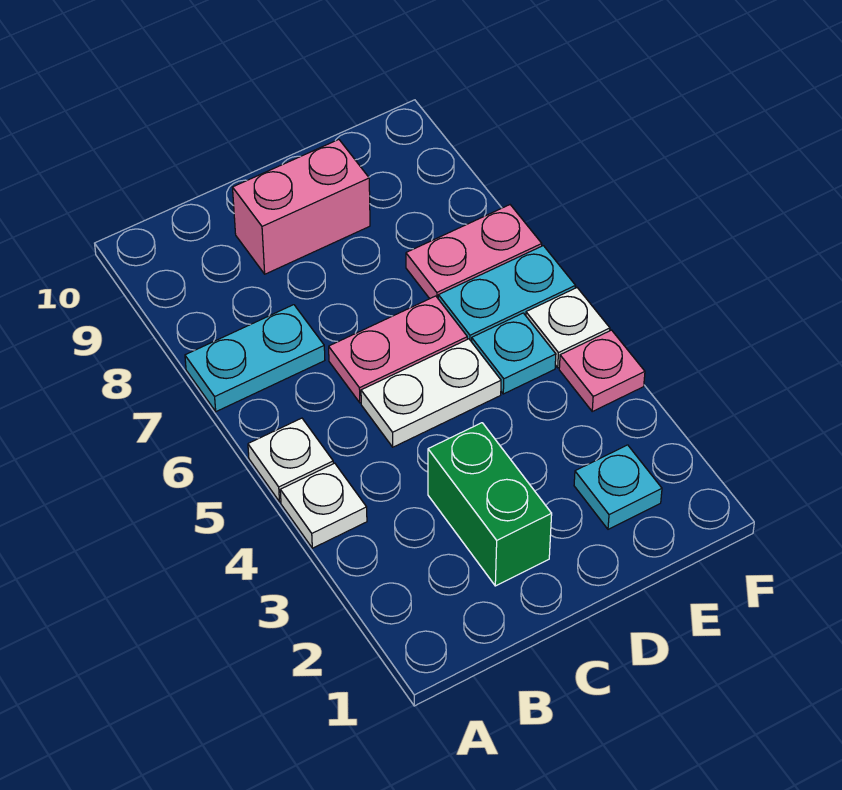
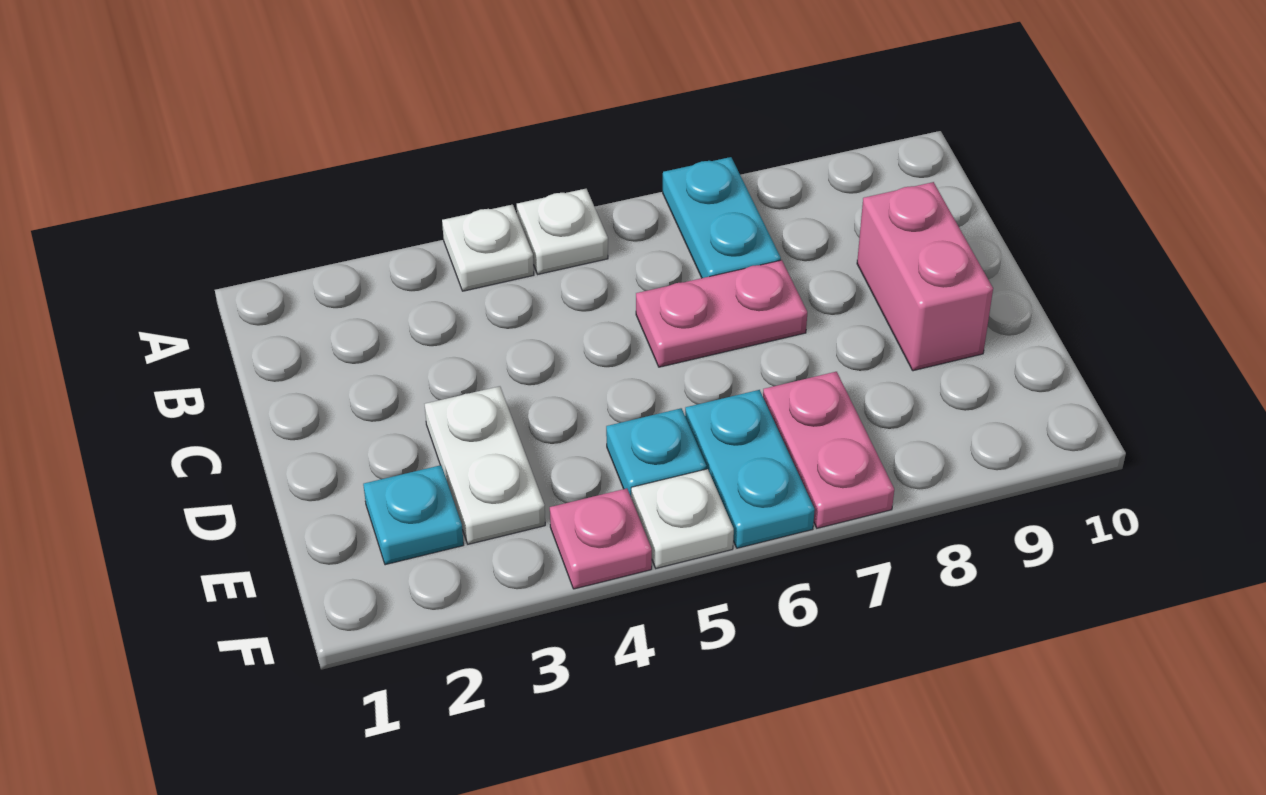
green brick C2:C3 level 1 -> none
white plate C5:D5 level 1 -> white plate D3:E3 level 1
pink plate C6:D6 level 1 -> pink plate C6:C7 level 1

